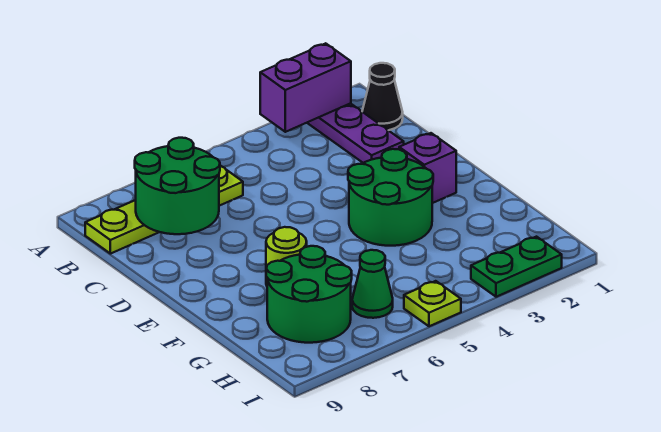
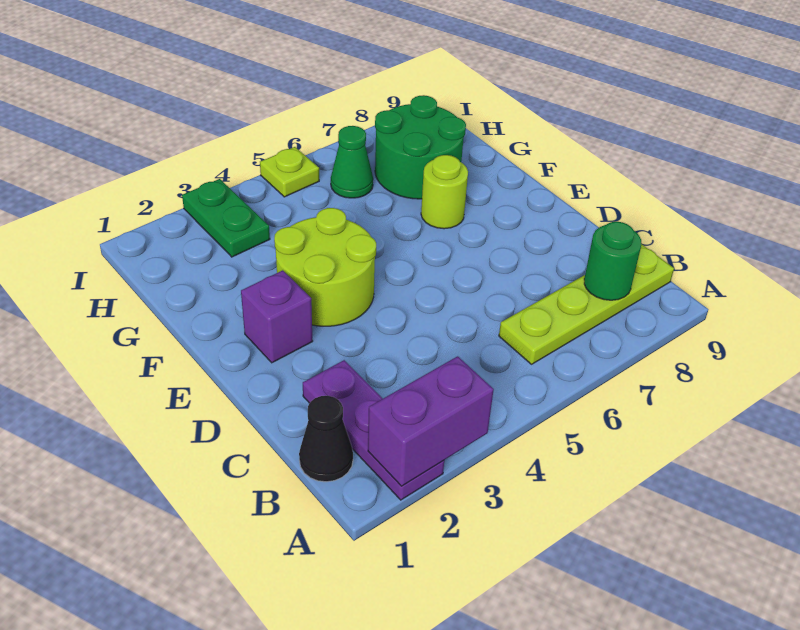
green round brick B7:C8 level 2 -> green round brick B8 level 2
green round brick E3:F4 level 1 -> lime round brick E3:F4 level 1
green plate I2:I3 level 1 -> green plate H3:I3 level 1

